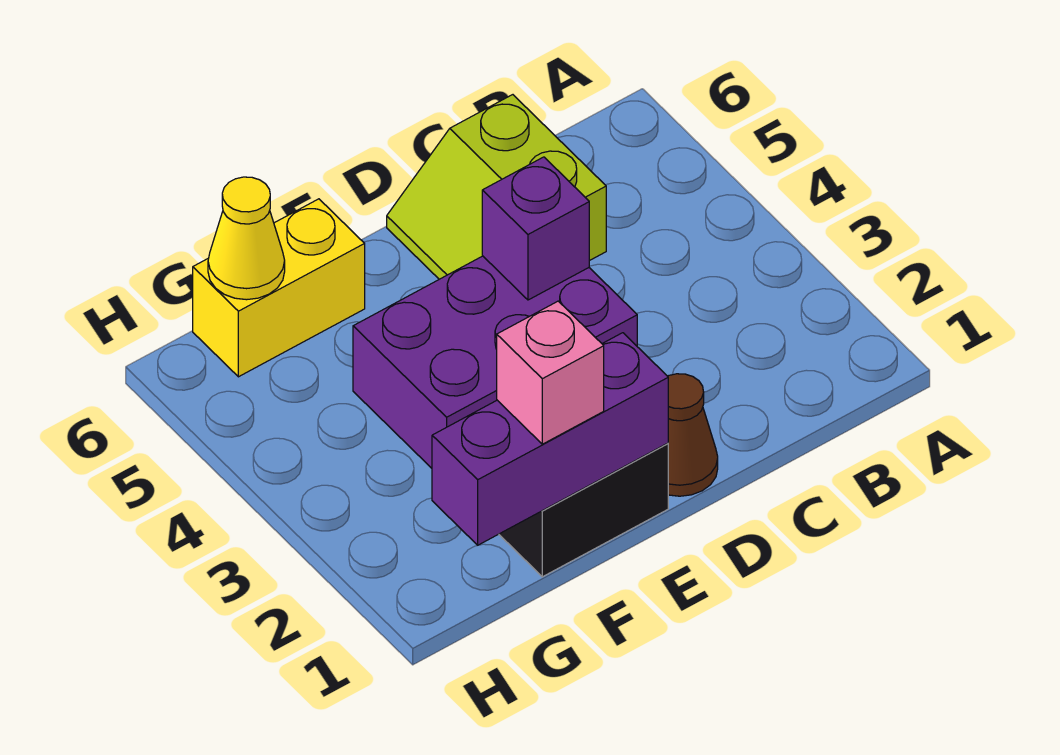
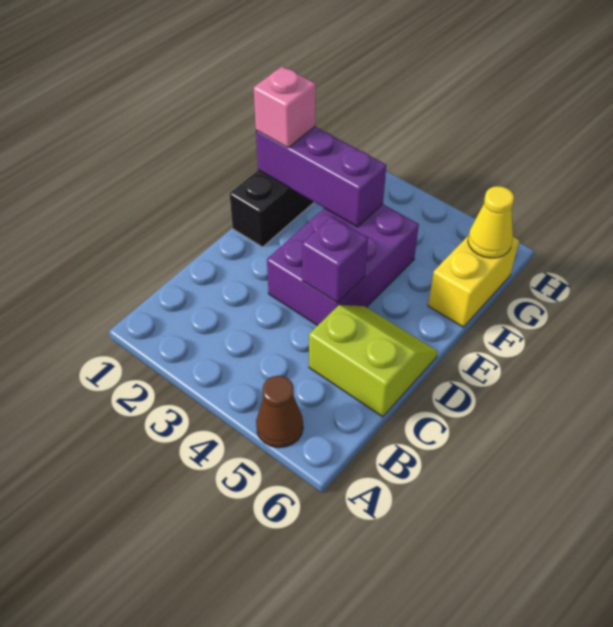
brown cone D1 level 1 -> brown cone A5 level 1
purple brick E1:G1 level 2 -> purple brick F1:F3 level 2

